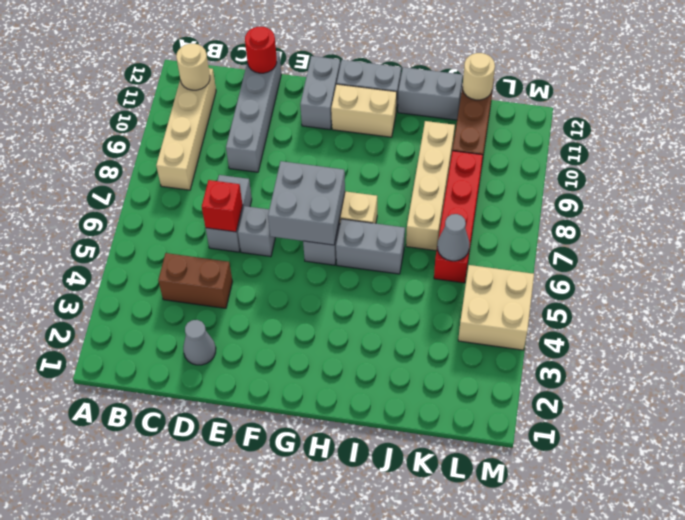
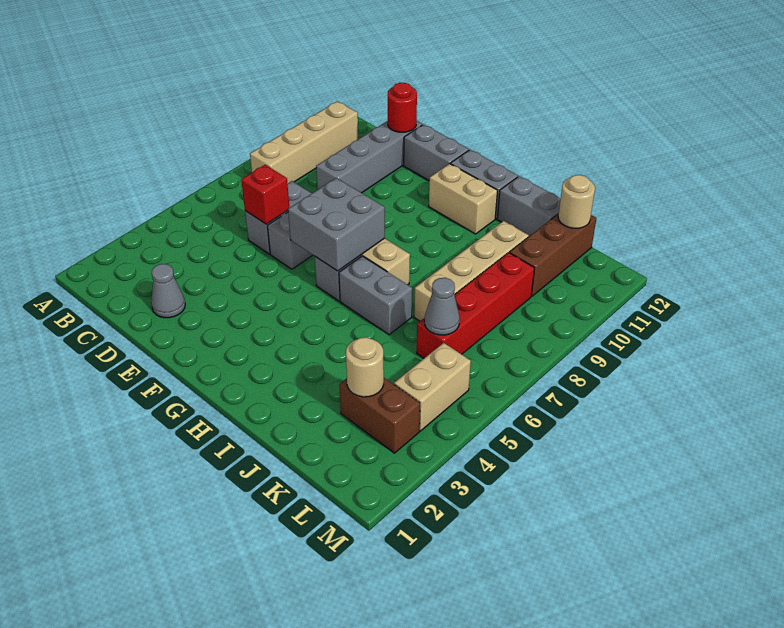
tan round brick B11 level 2 -> tan round brick K3 level 2
brown brick C4:D4 level 1 -> brown brick K3:L3 level 1
grey brick F11:F12 level 1 -> grey brick E12:F12 level 1
tan brick L4:M5 level 1 -> tan brick L4:L5 level 1

